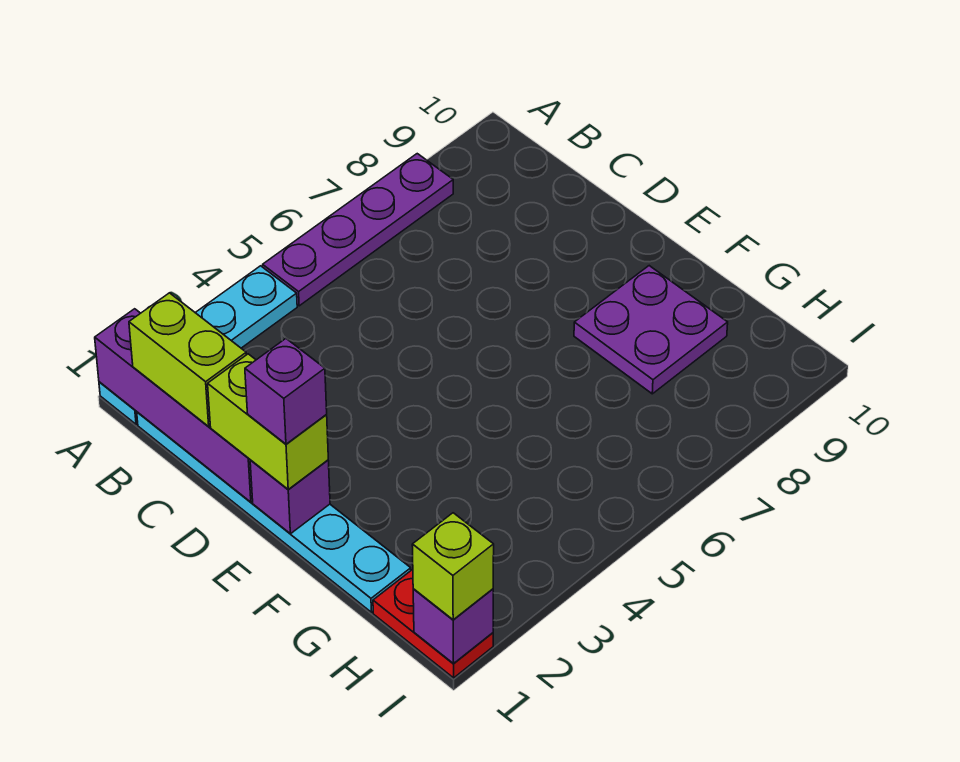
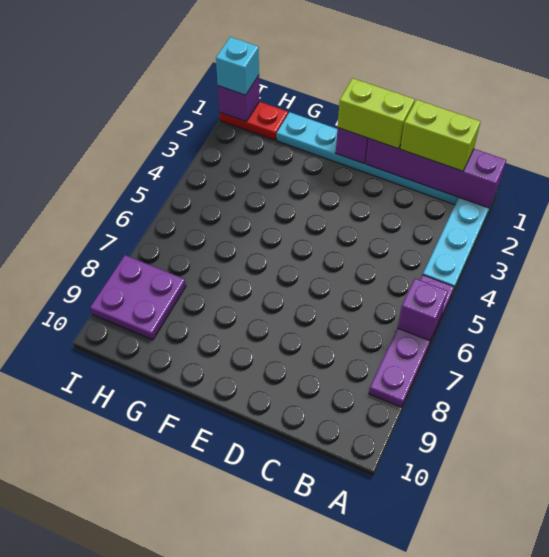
purple brick E1 level 4 -> purple brick A6 level 2
purple plate F8:G9 level 1 -> purple plate H8:I9 level 1
lime brick I1 level 3 -> cyan brick I1 level 3

